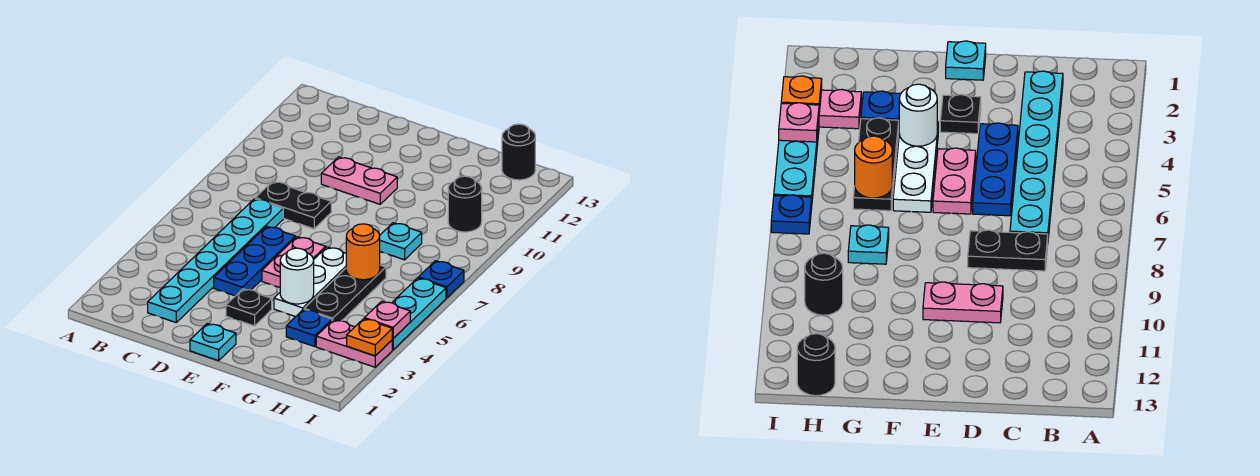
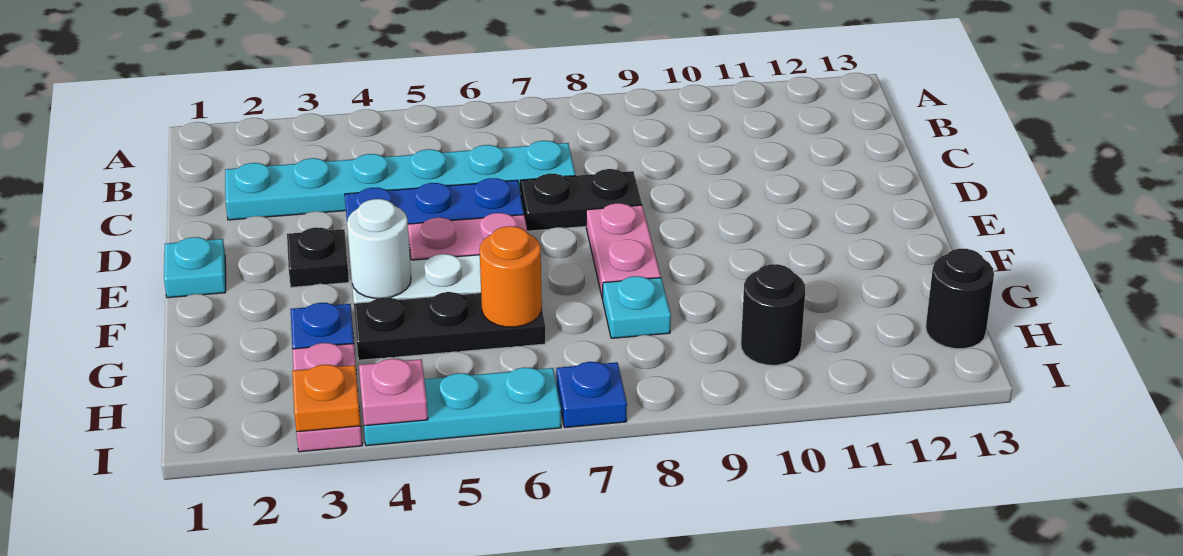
black plate C8:D8 level 1 -> black plate D7:D8 level 1
pink plate D10:E10 level 1 -> pink plate E8:F8 level 1

